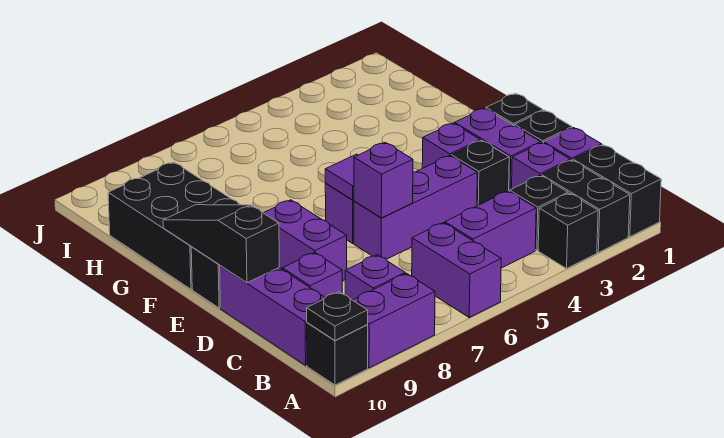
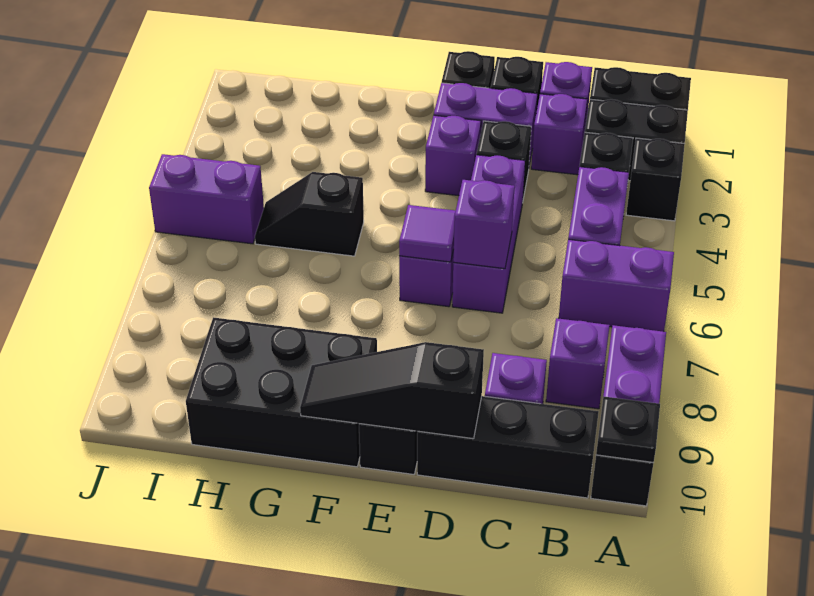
purple brick B10:D10 level 1 -> black brick B10:D10 level 1
purple brick D8:E8 level 1 -> purple brick I5:J5 level 1
none -> black slope G5:H5 level 1 top G

